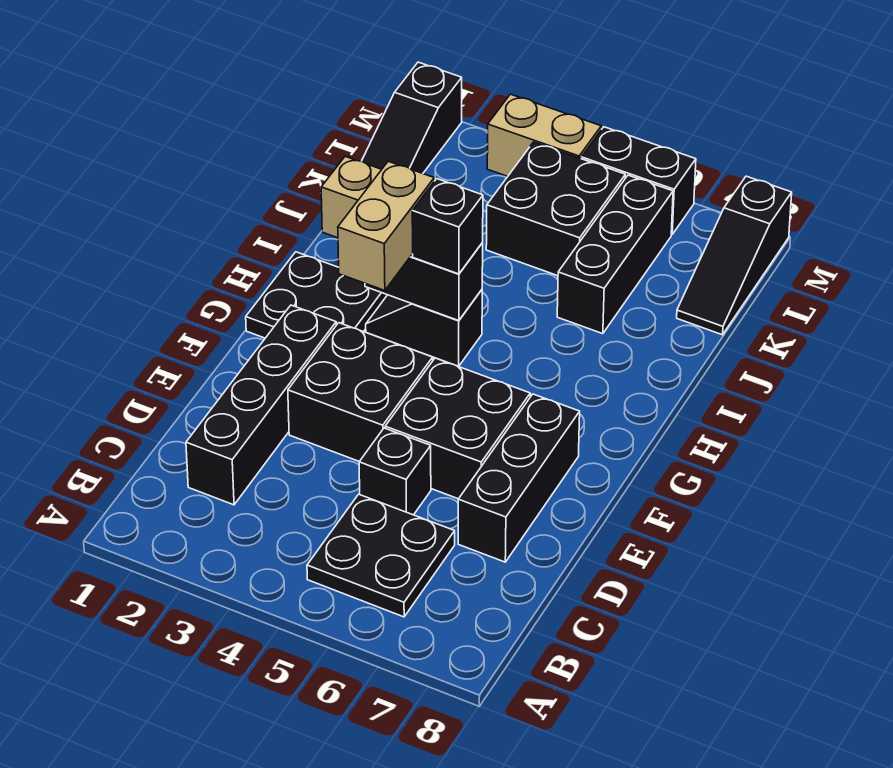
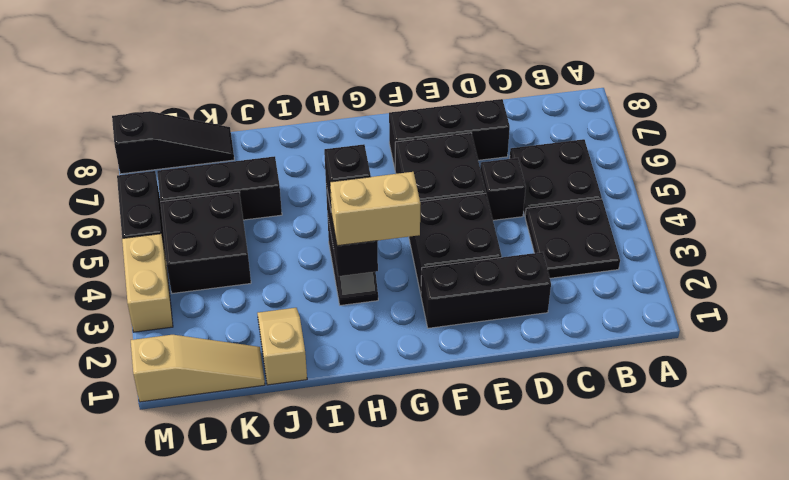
black brick C2:F2 level 1 -> black brick D2:F2 level 1
black plate G1:H2 level 1 -> black plate B3:C4 level 1
black slope K1:M1 level 1 top M -> tan slope K1:M1 level 1 top M

